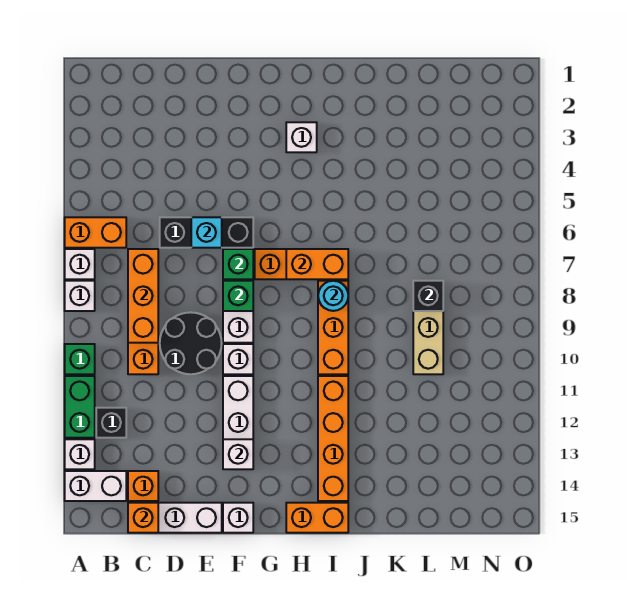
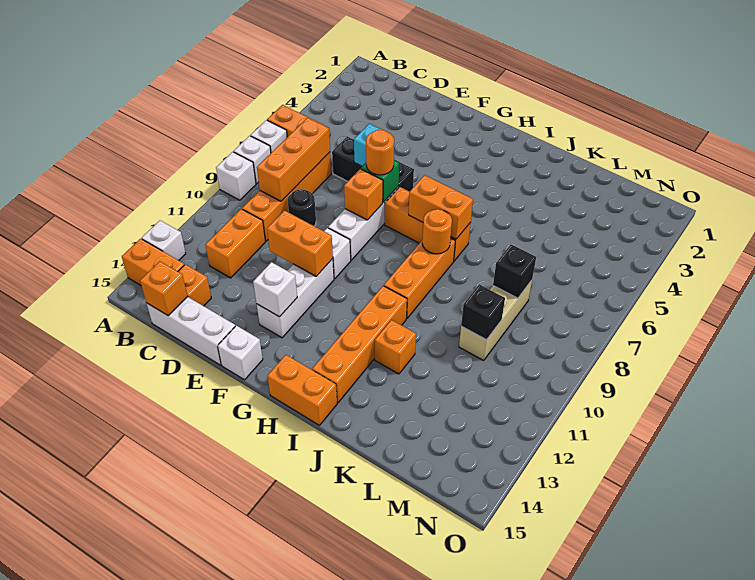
green brick A10 level 1 -> none
green brick A11:A12 level 1 -> none
white brick A14:B14 level 1 -> orange brick A14:B14 level 1
black brick B12 level 1 -> black brick L10 level 2
none -> orange brick C11:C12 level 1
black round brick D9:E10 level 1 -> black round brick D9 level 1
none -> orange brick E11:F11 level 2
none -> orange round brick F7 level 3
green brick F8 level 2 -> orange brick F8 level 2
white brick H3 level 1 -> white brick A9 level 1
cyan round brick I8 level 2 -> orange round brick I8 level 2
none -> orange brick J12 level 1

